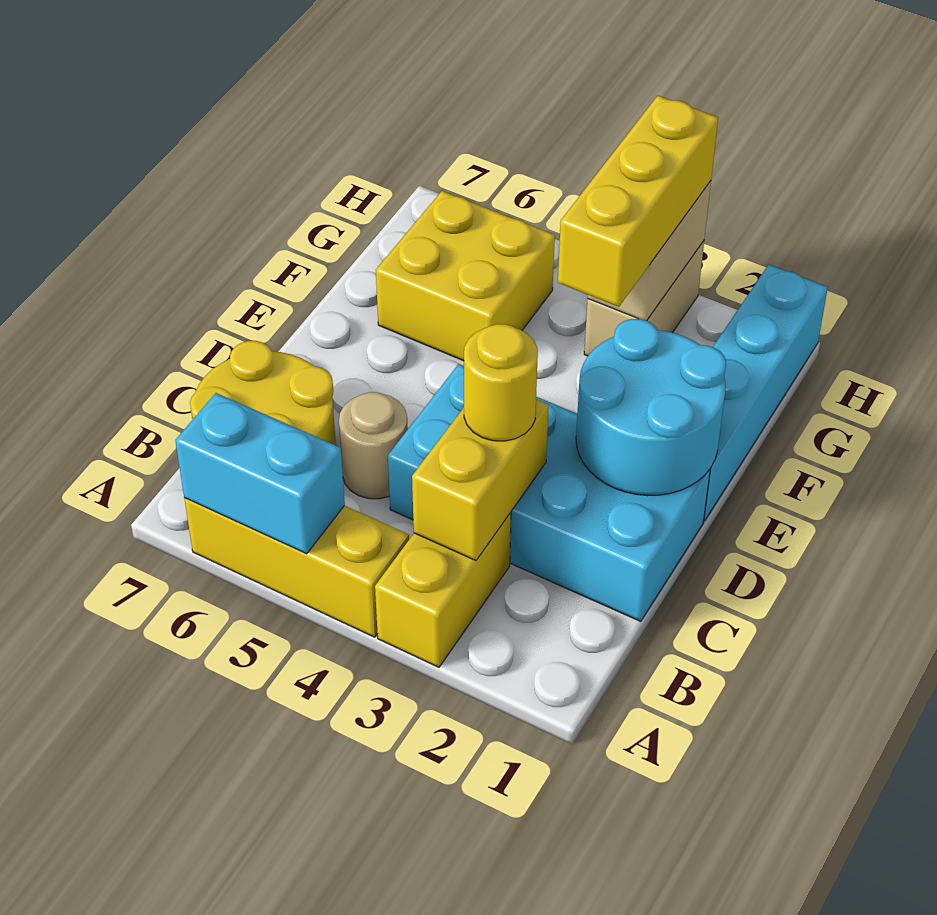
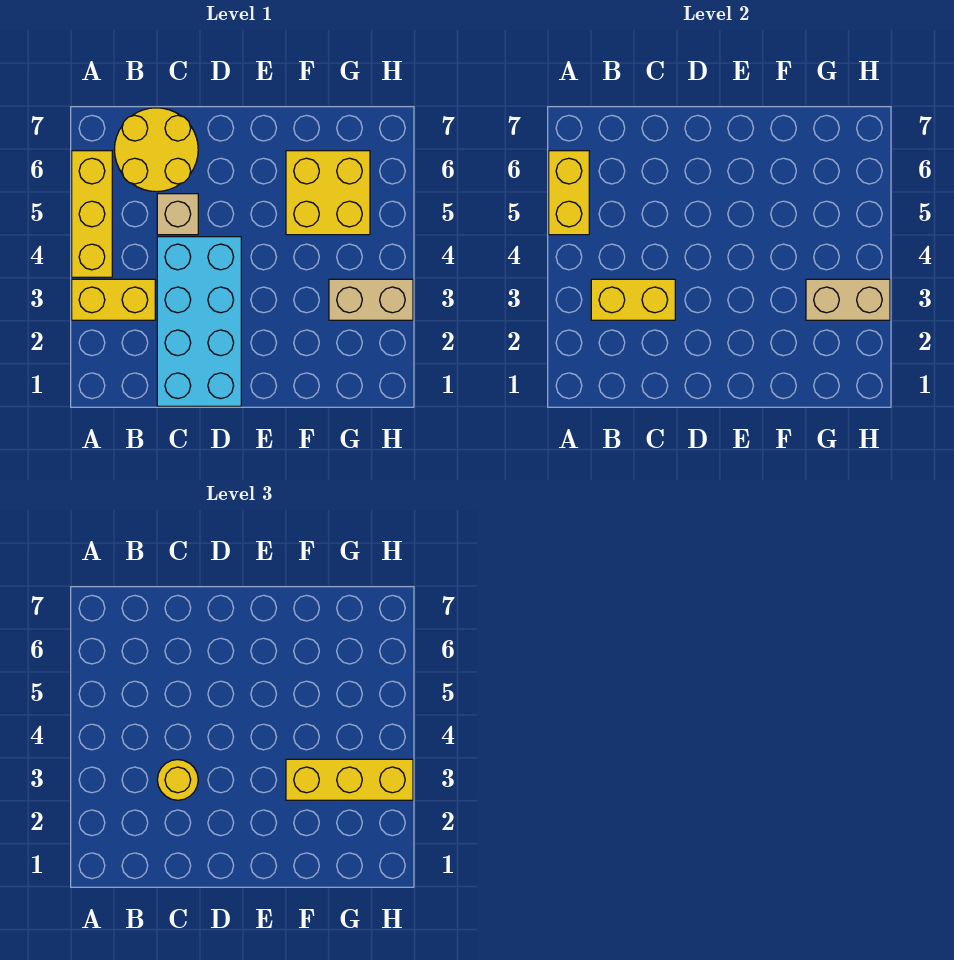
cyan brick A5:A6 level 2 -> yellow brick A5:A6 level 2
tan round brick C5 level 1 -> tan brick C5 level 1
cyan round brick D1:E2 level 2 -> none
cyan brick E1:H1 level 1 -> none

